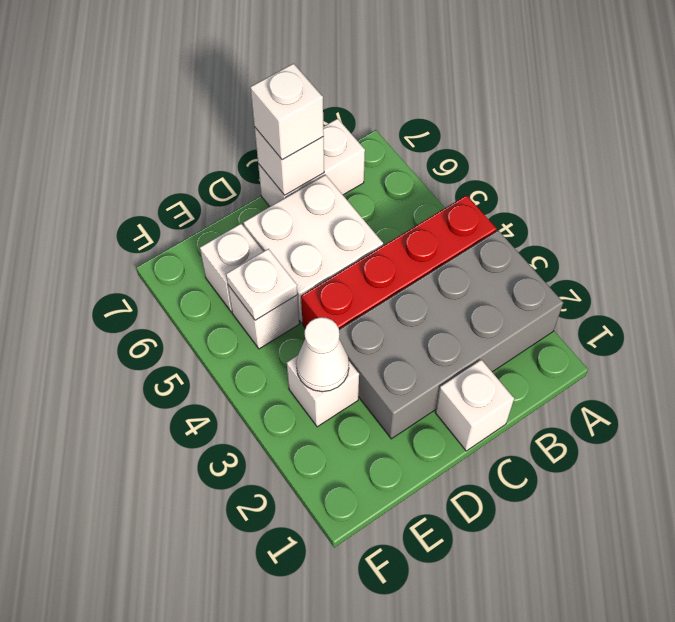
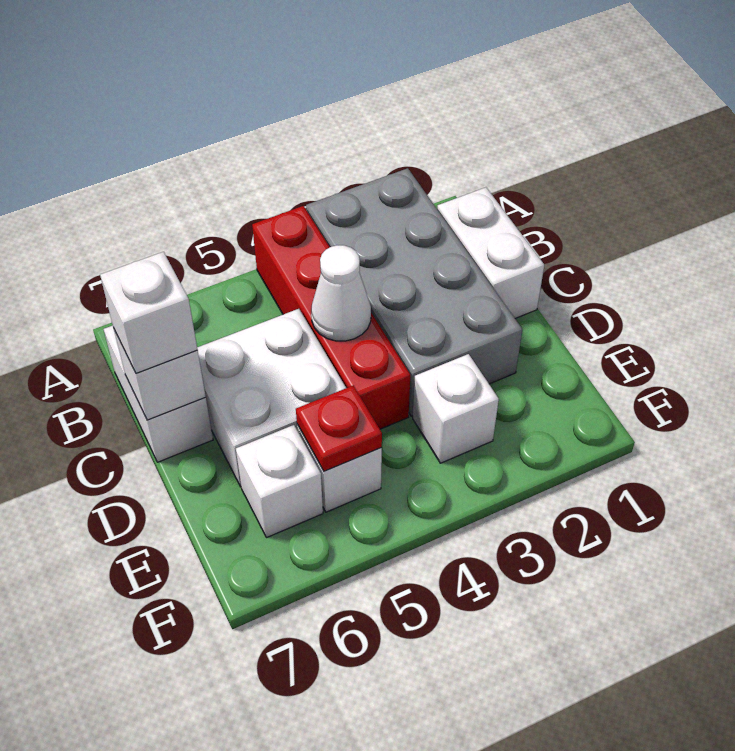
white brick C1 level 1 -> white brick B1:C1 level 1
white cone E3 level 2 -> white cone C4 level 2
white plate E5 level 2 -> red plate E5 level 2

